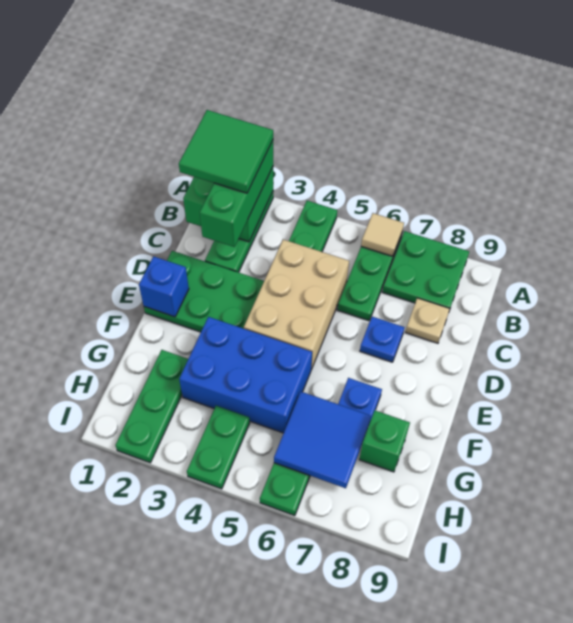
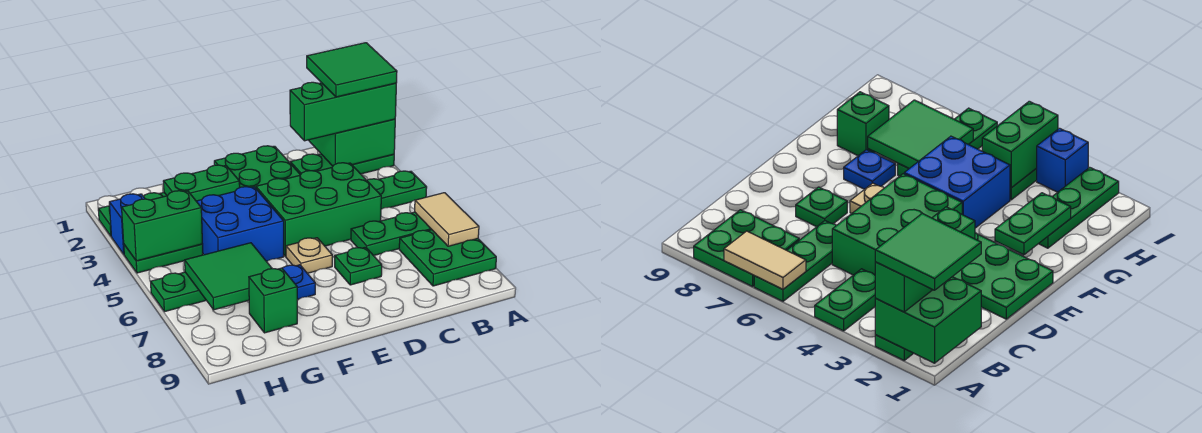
tan tile A6 level 2 -> tan tile A6:A7 level 2
tan brick C4:E5 level 1 -> green brick C4:E5 level 1
tan plate C8 level 1 -> tan plate E6 level 1
blue plate D7 level 1 -> green plate D7 level 1
blue brick E1 level 2 -> blue brick I3 level 1
none -> green plate F2:G2 level 2
blue brick F3:G5 level 1 -> blue brick F4:G5 level 1
blue tile G6:H7 level 2 -> green tile G6:H7 level 2
none -> green brick H4:I4 level 2

